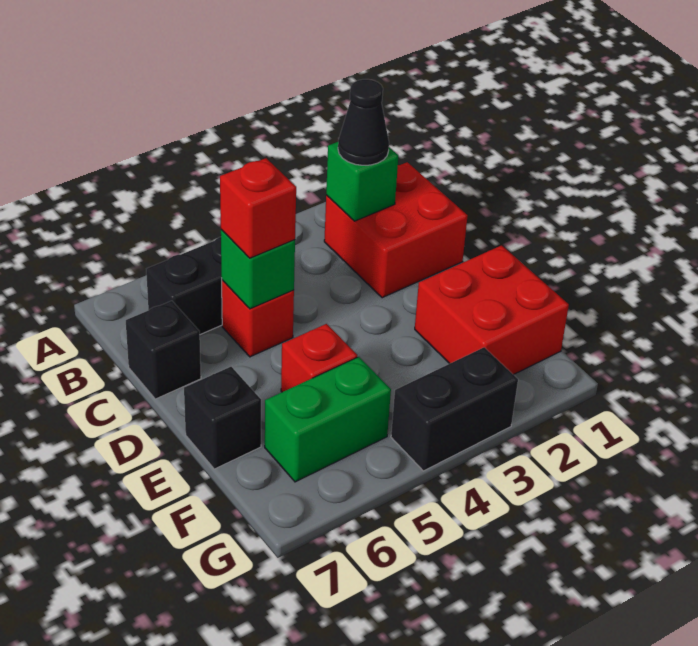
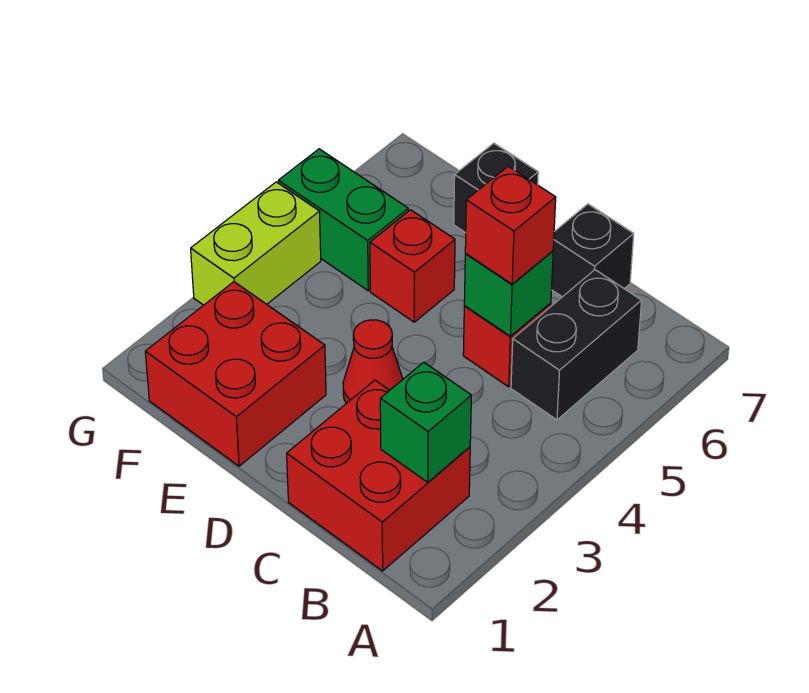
black cone B2 level 3 -> none
none -> red cone D3 level 1
green brick F5:F6 level 1 -> green brick F5:G5 level 1
black brick G3:G4 level 1 -> lime brick G3:G4 level 1

